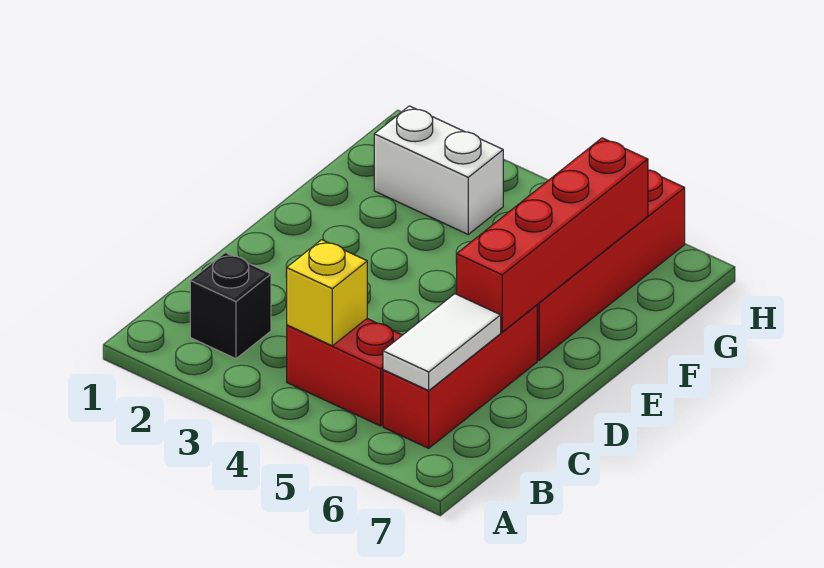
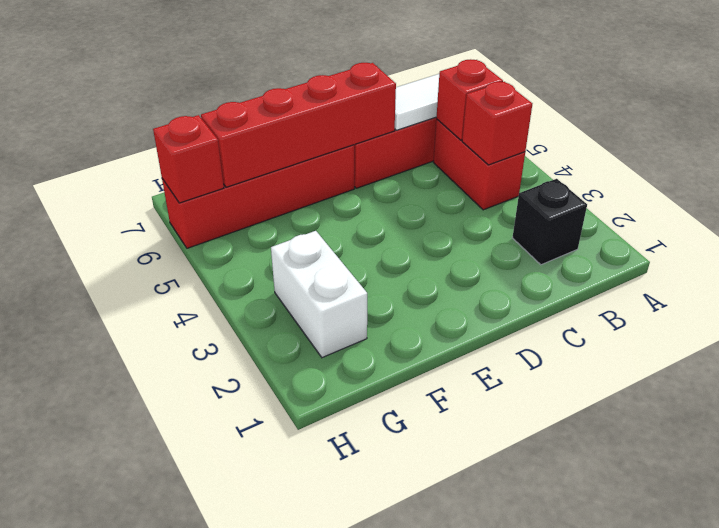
yellow brick B4 level 2 -> red brick B4 level 2
none -> red brick B5 level 2
none -> red brick H6 level 2

